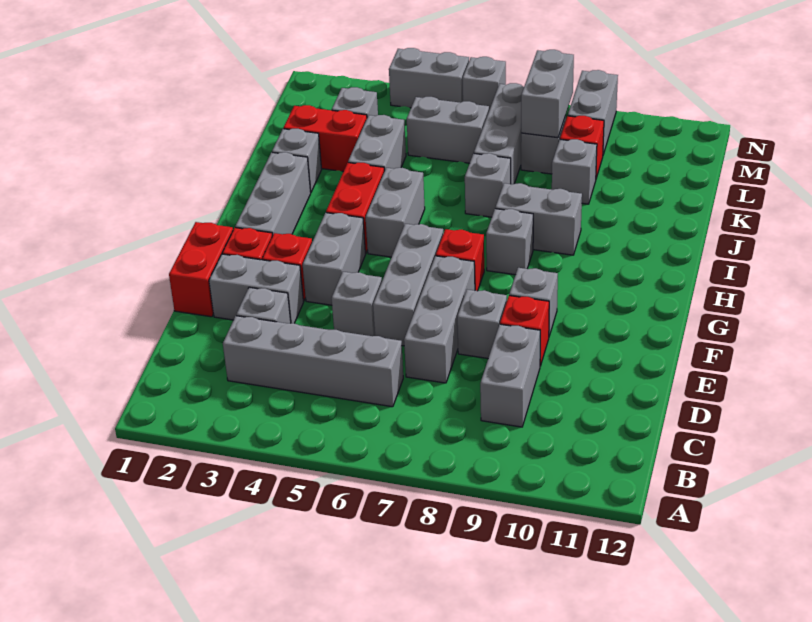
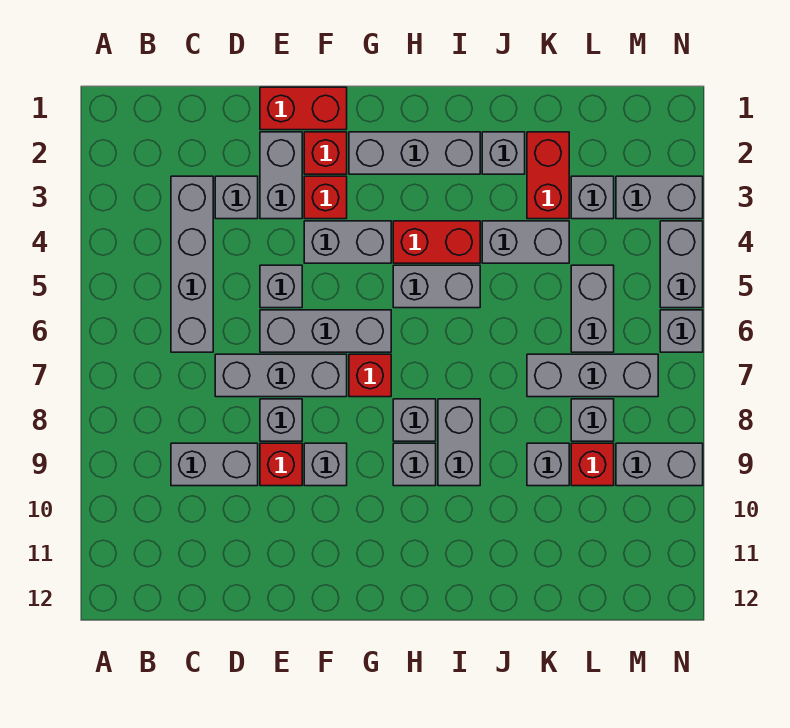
grey brick J7 level 1 -> grey brick H9 level 1
grey brick L8:M8 level 2 -> grey brick M3:N3 level 1

